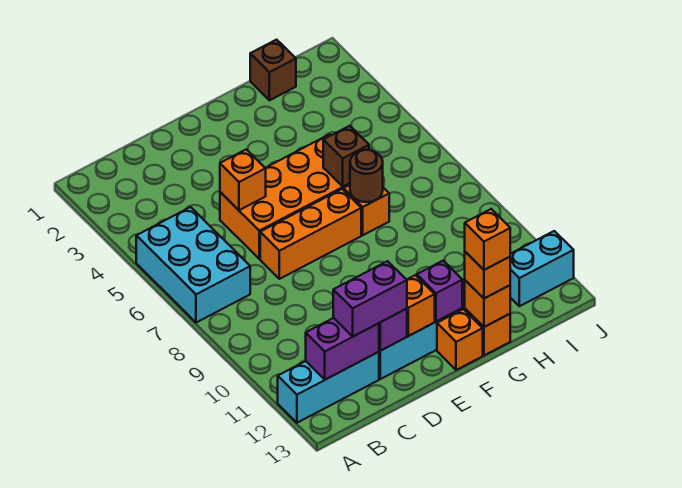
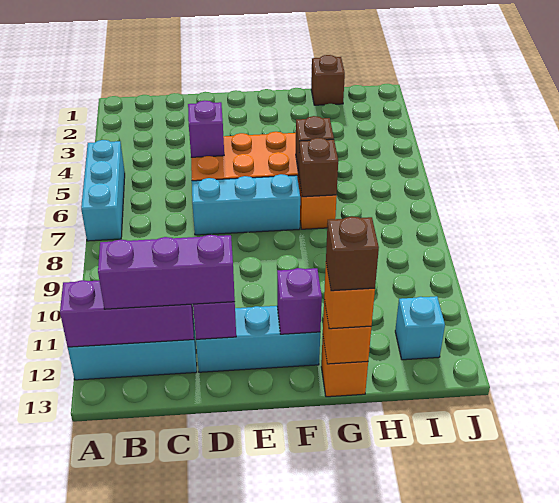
cyan brick A5:B7 level 1 -> cyan brick A5:A7 level 1
purple brick B12:C12 level 2 -> purple brick A12:C12 level 2
purple brick C12:D12 level 3 -> purple brick B12:D12 level 3
orange brick D5 level 2 -> purple brick D5 level 2
orange brick D7:F7 level 1 -> cyan brick D7:F7 level 1
orange brick E12 level 2 -> none
orange brick F13 level 1 -> none
brown round brick G7 level 2 -> brown brick G7 level 2
orange brick G13 level 4 -> brown brick G13 level 4
cyan brick I12:J12 level 1 -> cyan brick I12 level 1

